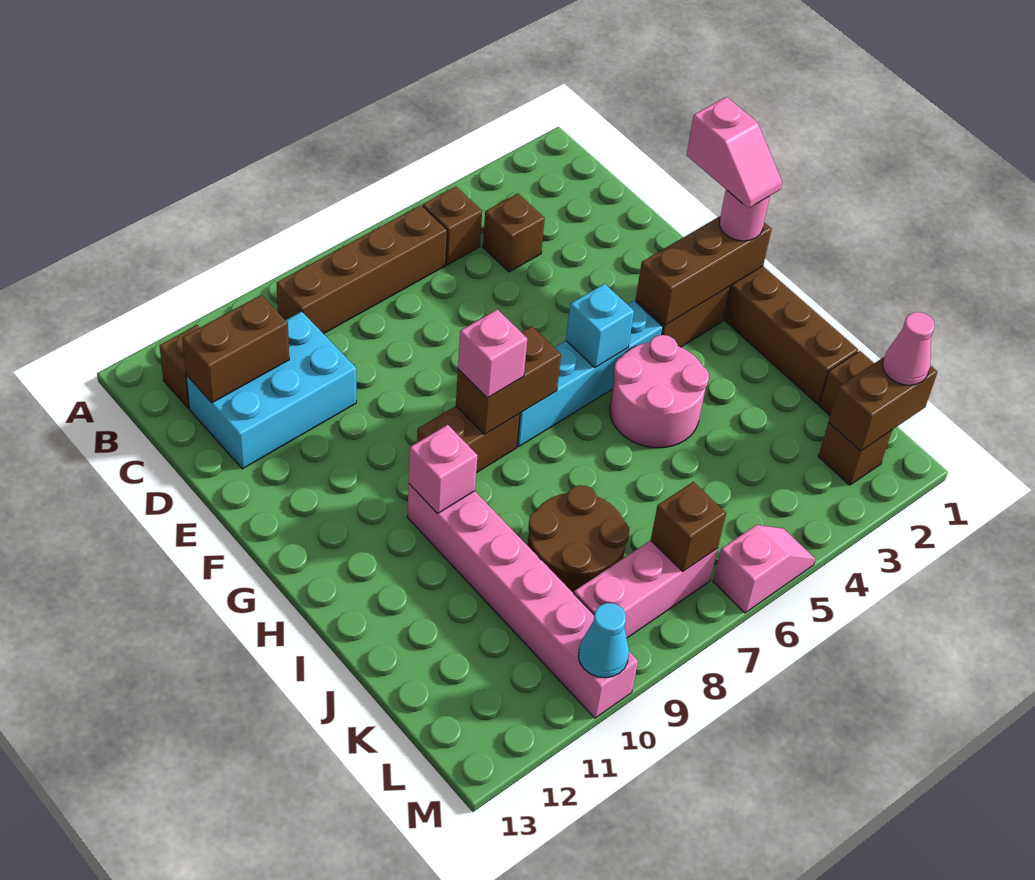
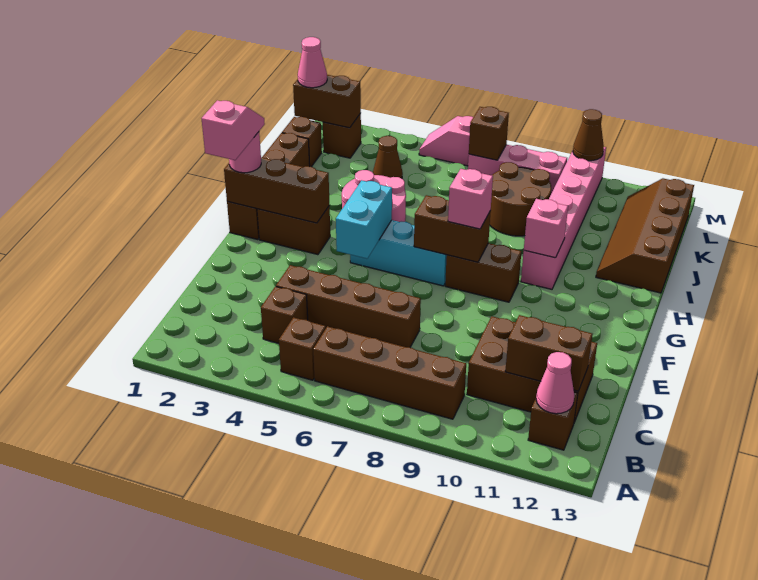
none -> pink cone B12 level 2
cyan brick C10:D12 level 1 -> brown brick C10:D12 level 1
none -> brown brick D4:D7 level 1
cyan brick G4:G7 level 1 -> cyan brick G5:G7 level 1
cyan brick G5 level 2 -> cyan brick F5:G5 level 2
none -> brown slope I12:L13 level 1 top 13
none -> brown cone K4 level 1
cyan cone M10 level 2 -> brown cone M10 level 2

